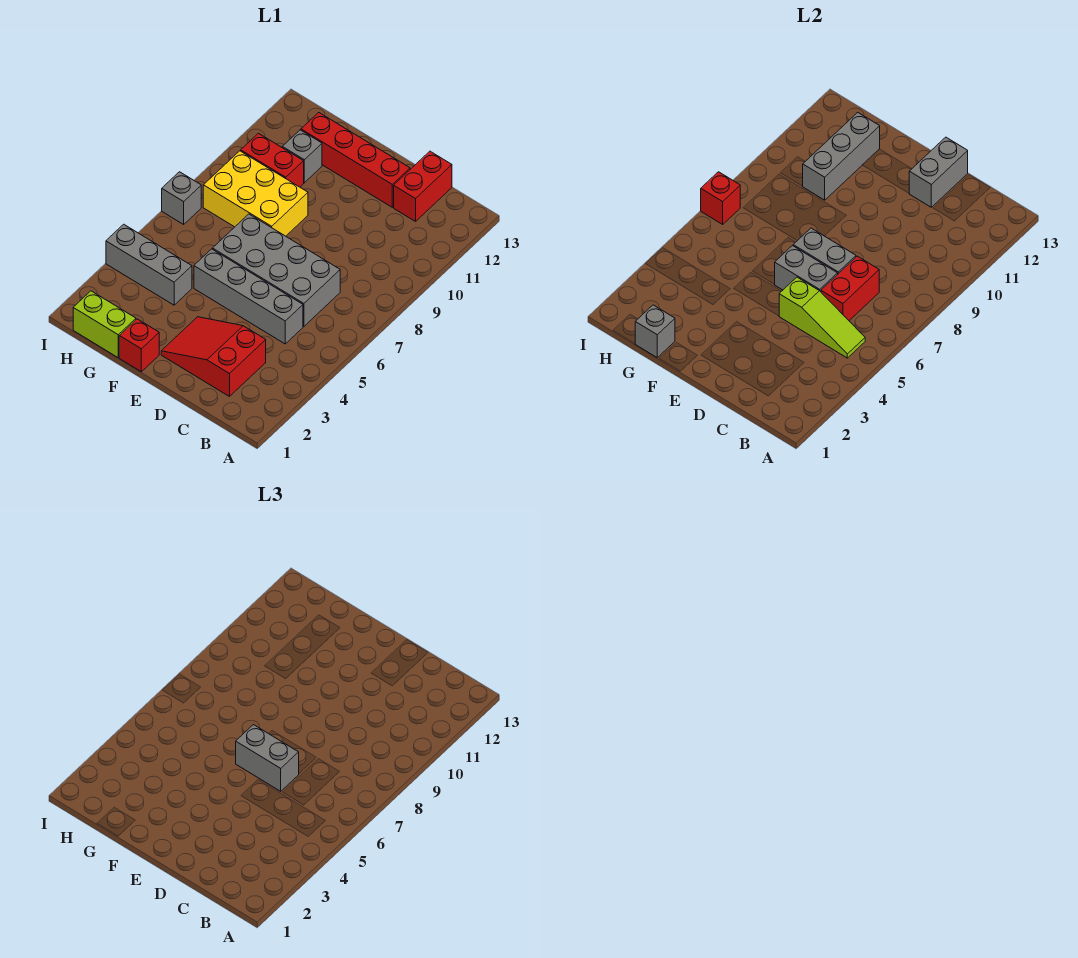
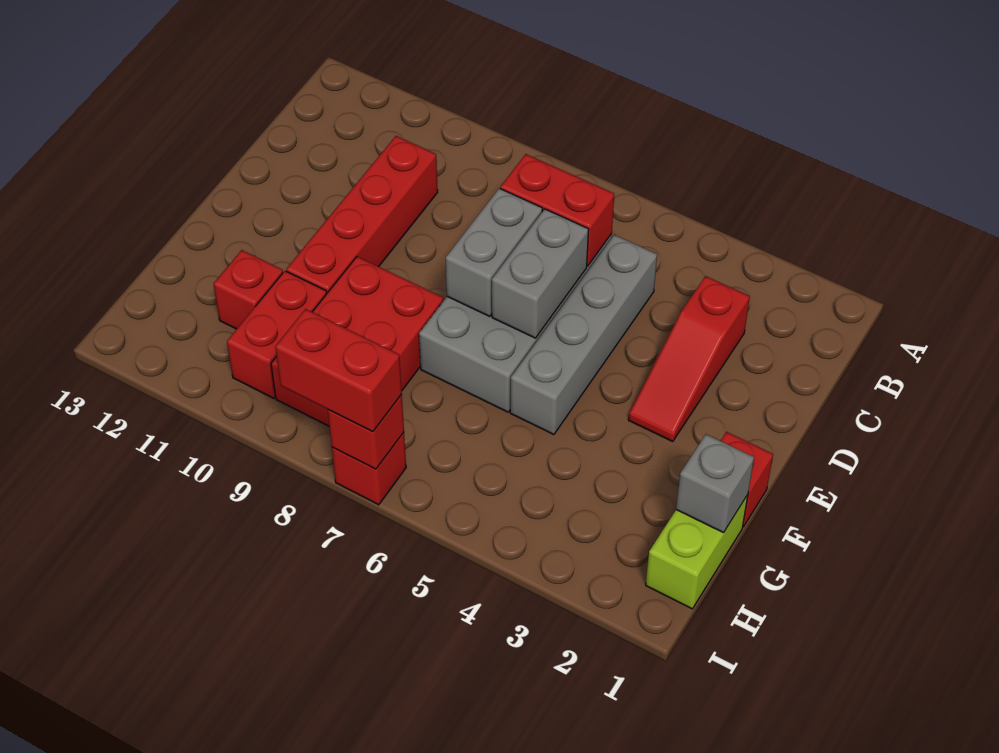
lime slope B5:D5 level 2 top D -> none
red slope C2:E3 level 1 top C -> red slope C3:E3 level 1 top C
red brick C12:C13 level 1 -> red brick I7:I8 level 3
grey brick D6:E6 level 3 -> none
red brick D12:G12 level 1 -> red brick C10:F10 level 1
grey brick D12:D13 level 2 -> none
yellow brick F8:H9 level 1 -> red brick F8:H9 level 1
grey brick G4:I4 level 1 -> none
grey brick G10:G12 level 2 -> none
grey brick G11 level 1 -> red brick G11 level 1
grey brick I7 level 1 -> red brick I7 level 1

